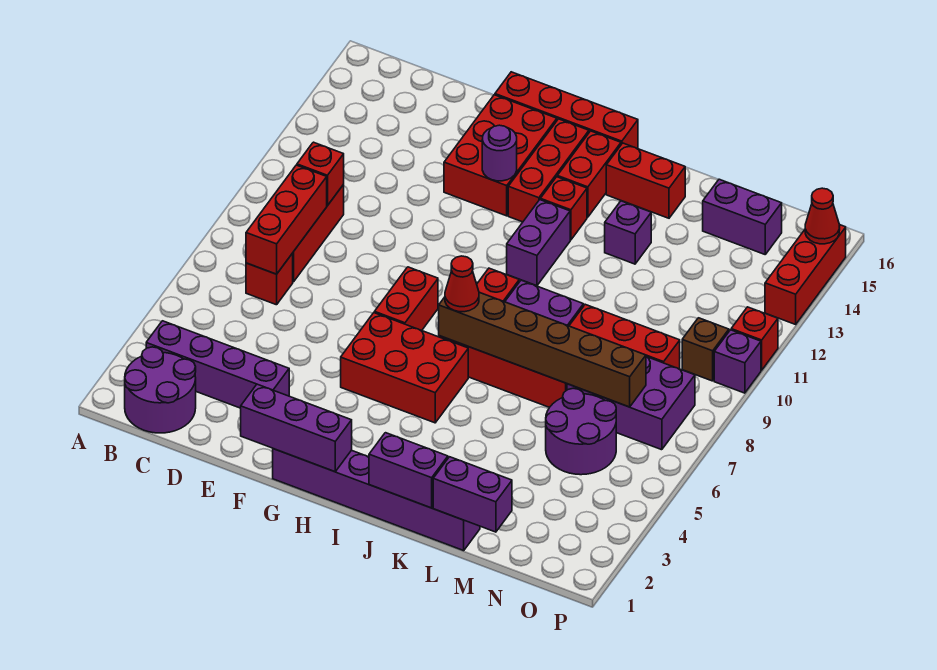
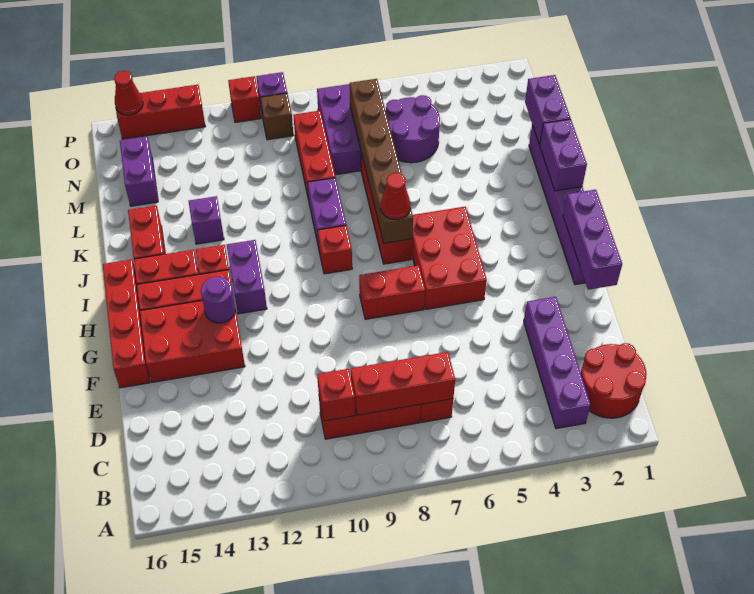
purple round brick B1:C2 level 1 -> red round brick B1:C2 level 1
purple brick I11:I12 level 1 -> purple brick H12:I12 level 1

